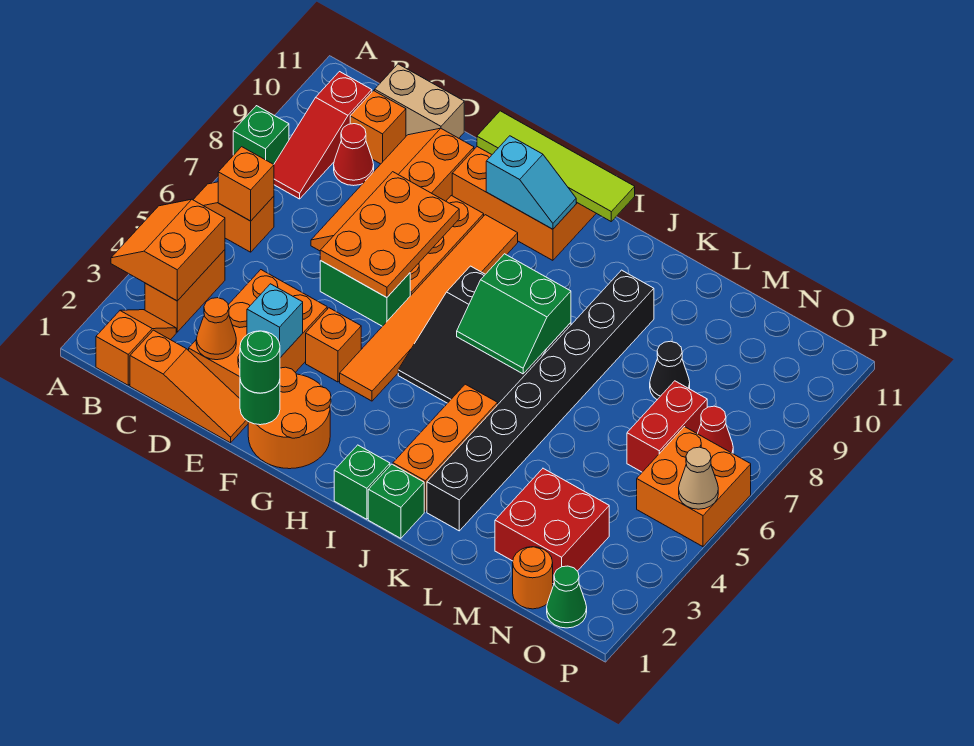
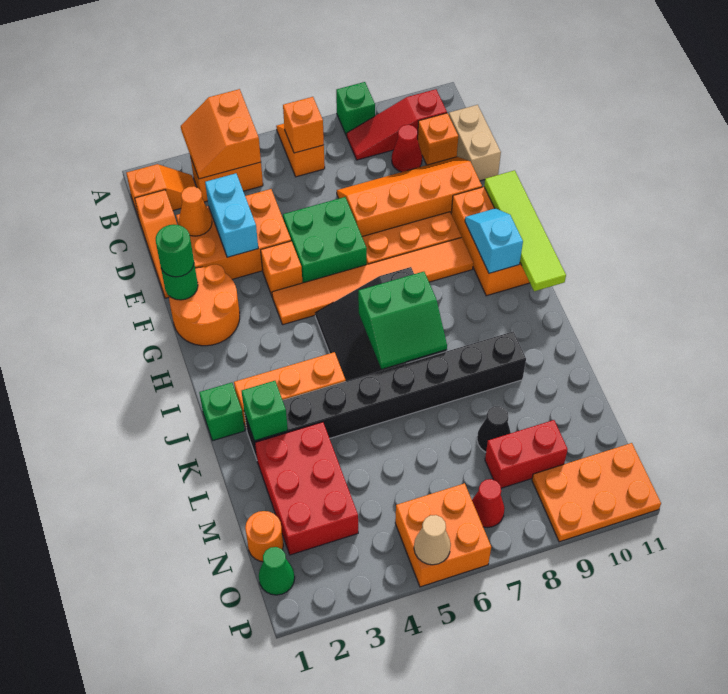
orange slope A3:B4 level 2 top B -> orange slope A3:B4 level 2 top 4
cyan brick E3 level 2 -> cyan brick D3:E3 level 2
green brick E6:F6 level 1 -> green brick E5:F6 level 1
orange plate E6:F8 level 2 -> orange plate O9:P11 level 1
cyan slope G10:H10 level 2 top G -> cyan slope G10:H10 level 2 top H
green brick I1 level 1 -> green brick K2 level 2
green slope I6:J7 level 2 top 7 -> green slope I6:J7 level 2 top I
red brick M2:N3 level 1 -> red brick L2:N3 level 1
red brick N6:N7 level 1 -> red brick N8:N9 level 1

